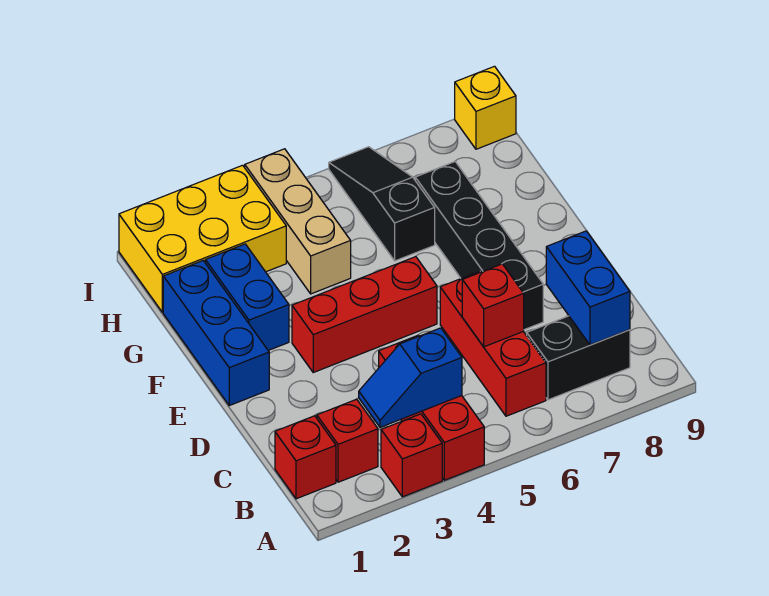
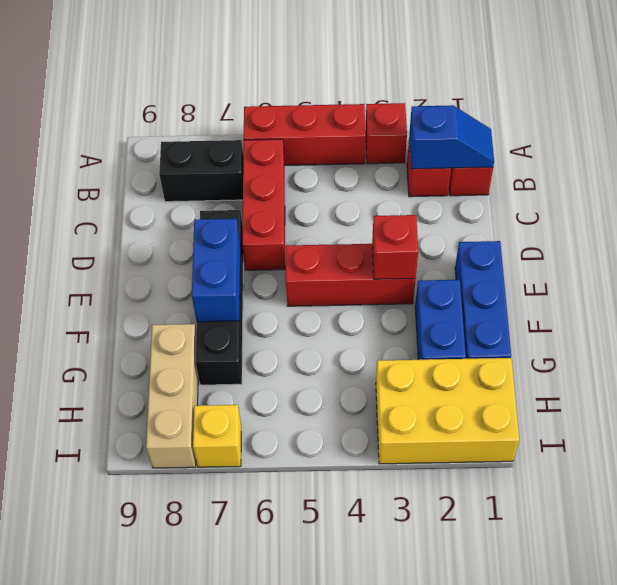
red brick A4:C4 level 1 -> red brick A4:A6 level 1
blue slope B3:B4 level 2 top 4 -> blue slope B1:B2 level 2 top 2
blue brick B8:C8 level 2 -> blue brick E7:F7 level 2
red brick C6 level 2 -> red brick E3 level 2
tan brick G4:I4 level 1 -> tan brick G8:I8 level 1
black slope G6:I6 level 1 top G -> none
yellow brick I9 level 1 -> yellow brick I7 level 1

